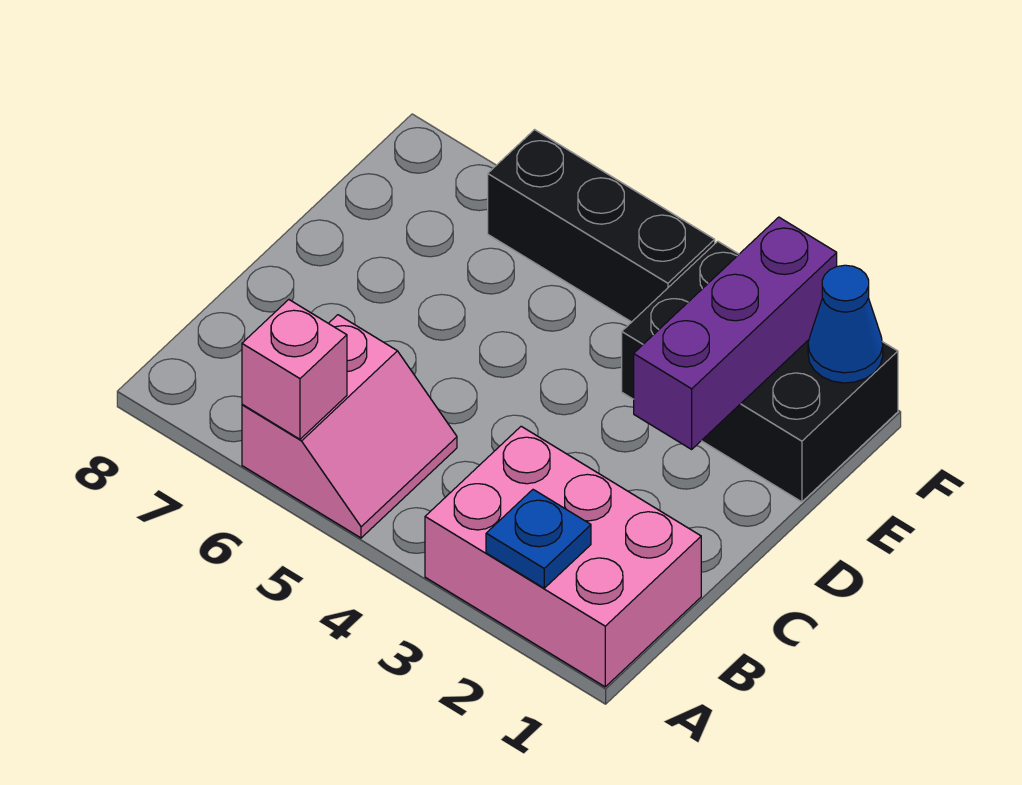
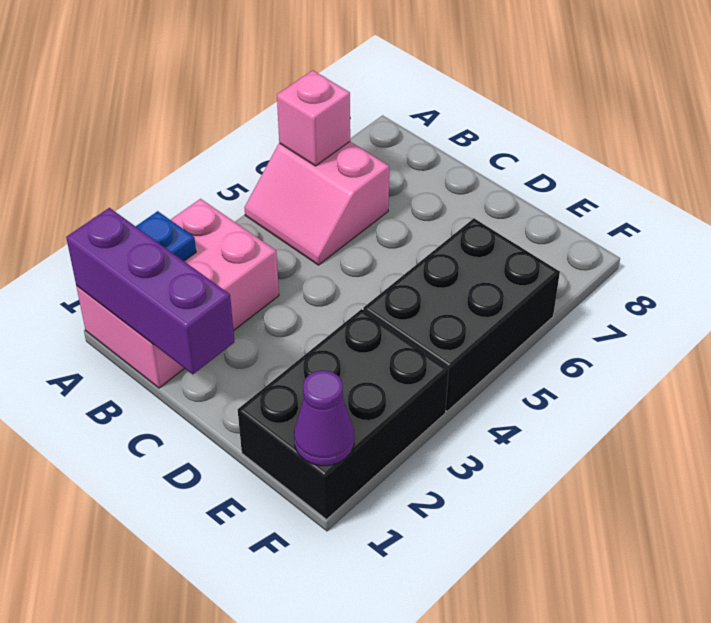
purple brick D2:F2 level 2 -> purple brick A1:C1 level 2
blue cone F1 level 2 -> purple cone F1 level 2
black brick F4:F6 level 1 -> black brick E4:F6 level 1

